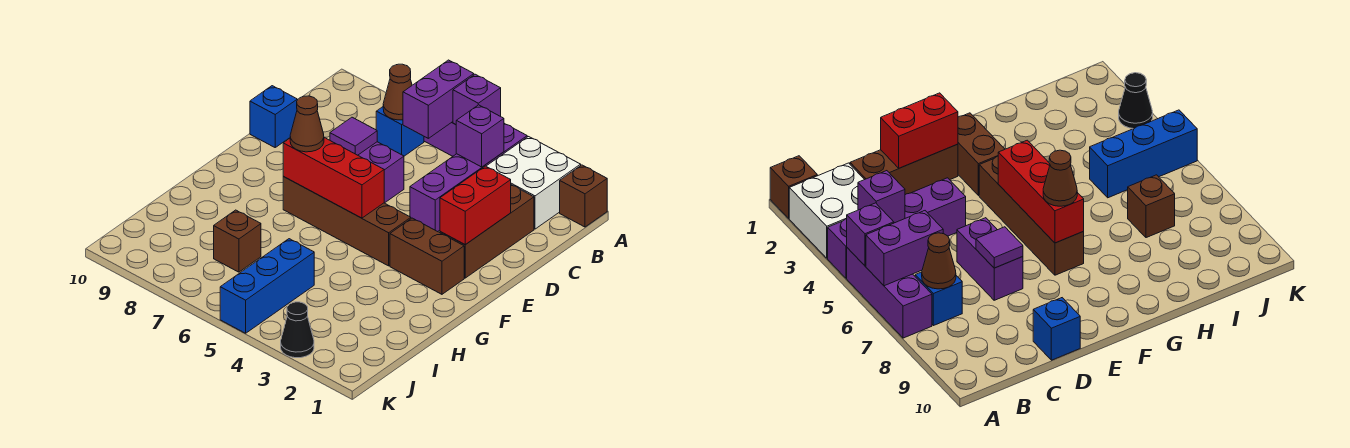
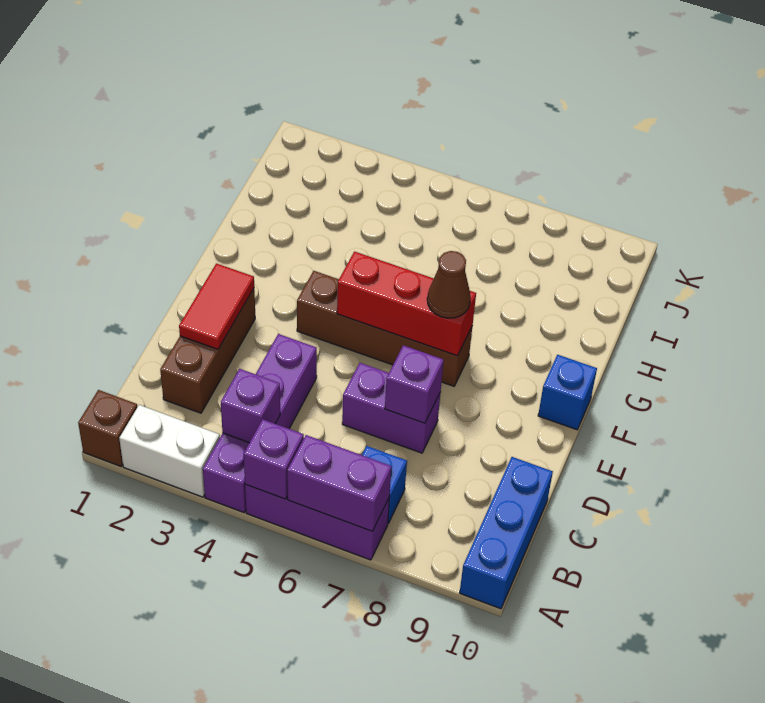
white brick A2:B3 level 1 -> white brick A2:A3 level 1
purple brick A6:B6 level 2 -> purple brick A6:A7 level 2
brown cone B7 level 2 -> none
red brick D2:E2 level 2 -> red tile D2:E2 level 2
purple tile D7 level 2 -> purple brick D7 level 2
blue brick D10 level 1 -> blue brick F10 level 1
brown brick F2:F3 level 1 -> none
blue brick I5:K5 level 1 -> blue brick A10:C10 level 1
brown brick I7 level 1 -> none
black cone K3 level 1 -> none

